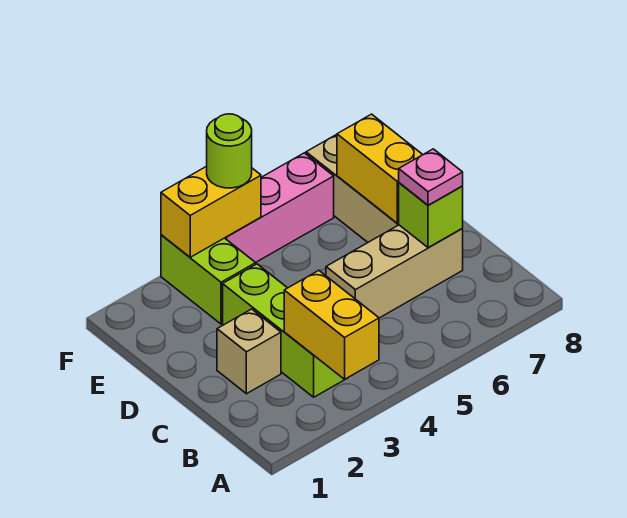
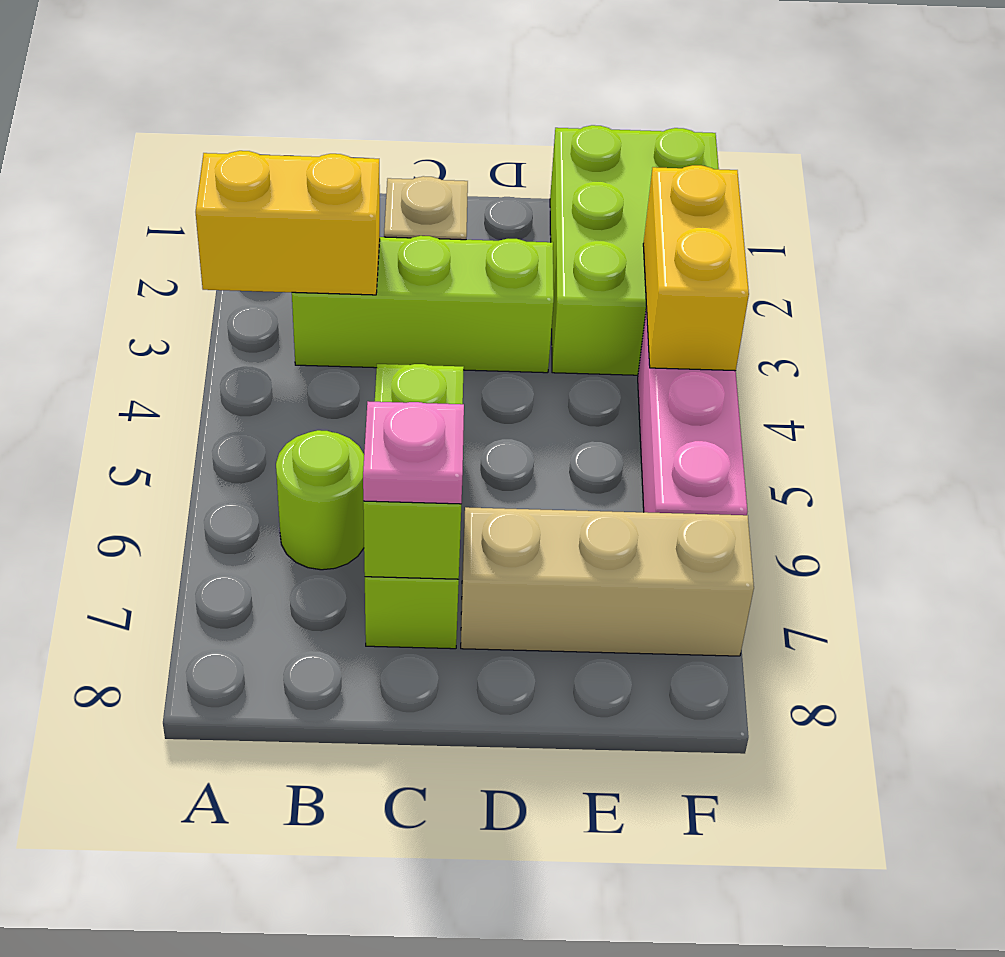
tan brick C5:C7 level 1 -> lime brick C5:C7 level 1
yellow brick D7:E7 level 2 -> none
lime brick E3:F3 level 1 -> lime brick E1:F3 level 1
lime round brick F4 level 3 -> lime round brick B6 level 1

